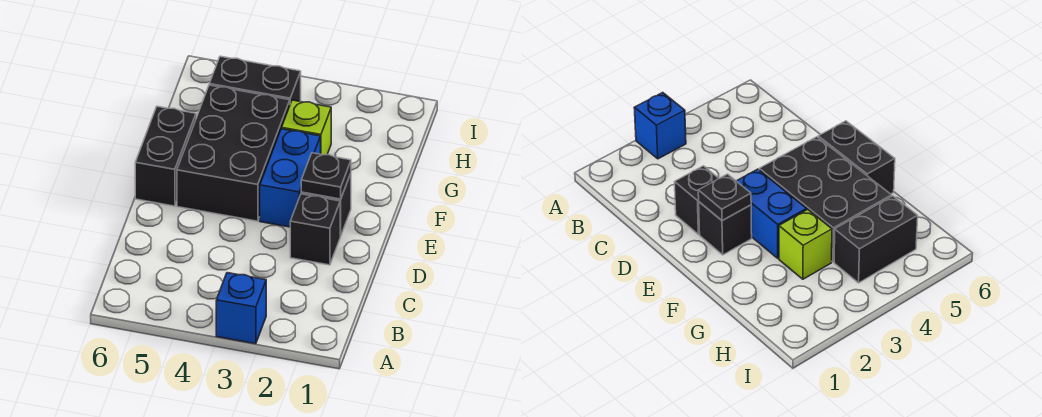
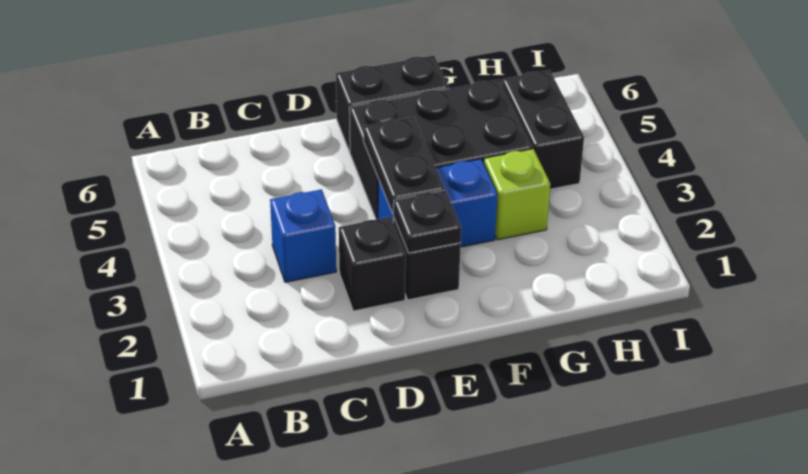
blue brick A3 level 1 -> blue brick C3 level 1
none -> black plate E3:E4 level 2

